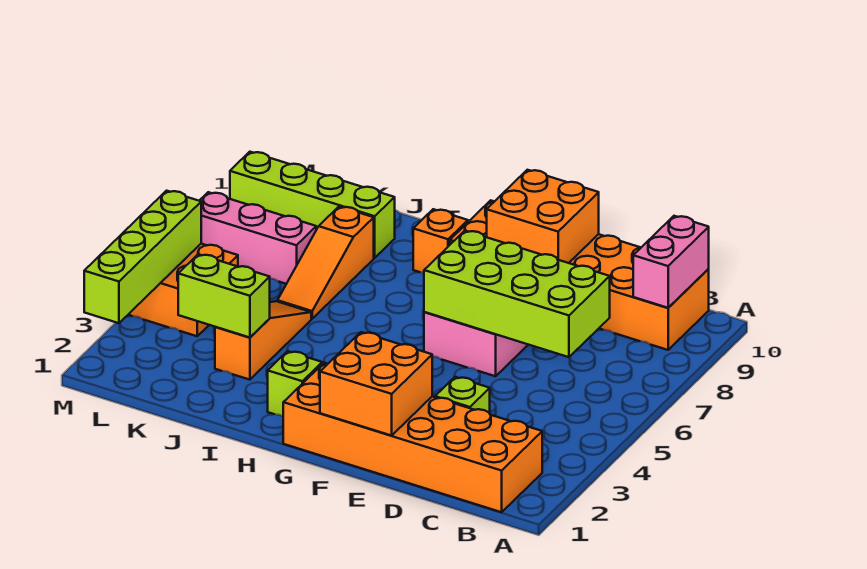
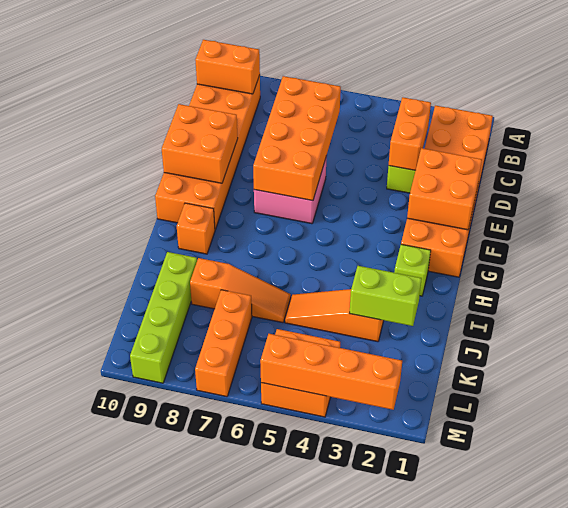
pink brick B9:B10 level 2 -> orange brick B9:B10 level 2
none -> orange brick C3:D3 level 2
lime brick C6:F7 level 2 -> orange brick C6:F7 level 2
lime brick J3:K3 level 2 -> lime brick J2:J3 level 2
pink brick K7:M7 level 1 -> orange brick K7:M7 level 1
lime brick M2:M5 level 2 -> orange brick M2:M5 level 2

